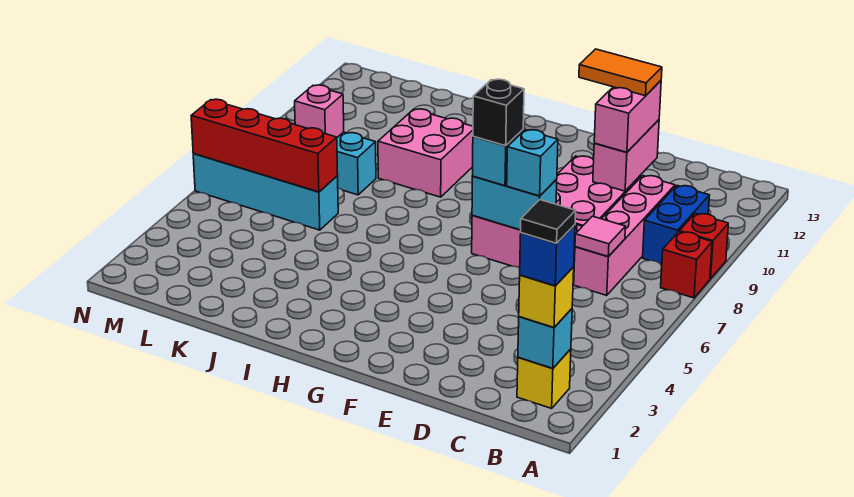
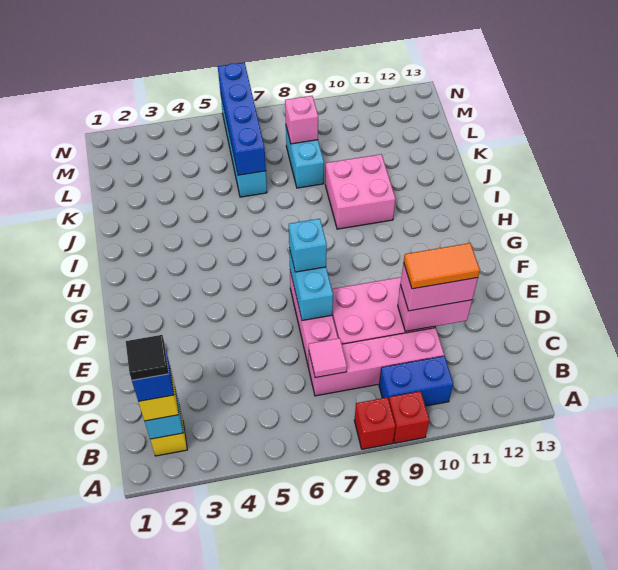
orange tile D11:E11 level 4 -> orange tile D10:D11 level 4
cyan brick E7 level 3 -> none
black brick F7 level 4 -> none
red brick K6:N6 level 2 -> blue brick K6:N6 level 2

